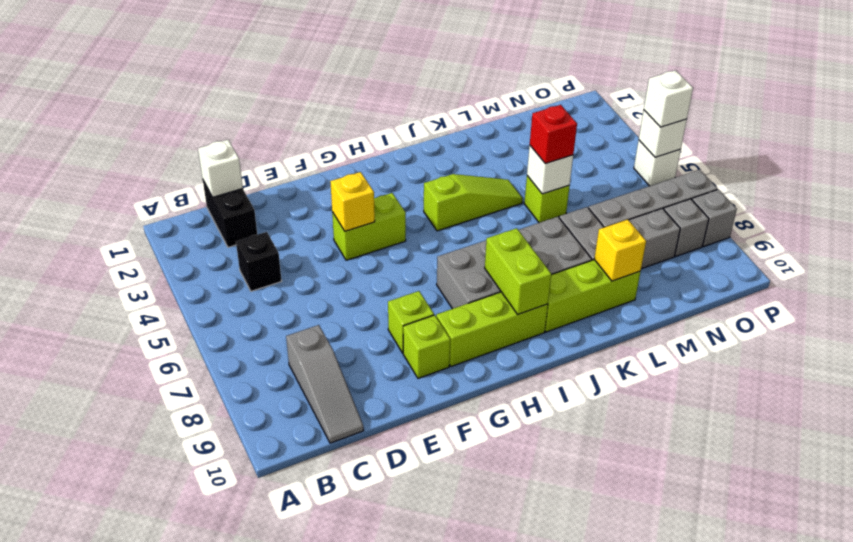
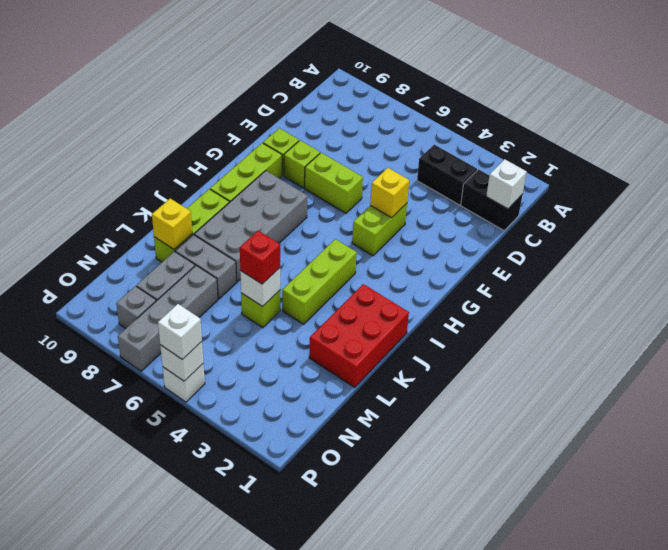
black brick C4 level 1 -> black brick C3:C4 level 1
grey slope C8:C10 level 1 top 8 -> none
lime slope I4:K4 level 1 top I -> lime brick I4:K4 level 1
lime brick I8:I9 level 2 -> lime brick F6:F7 level 1
none -> red brick J1:L2 level 1
grey brick P8 level 1 -> none

